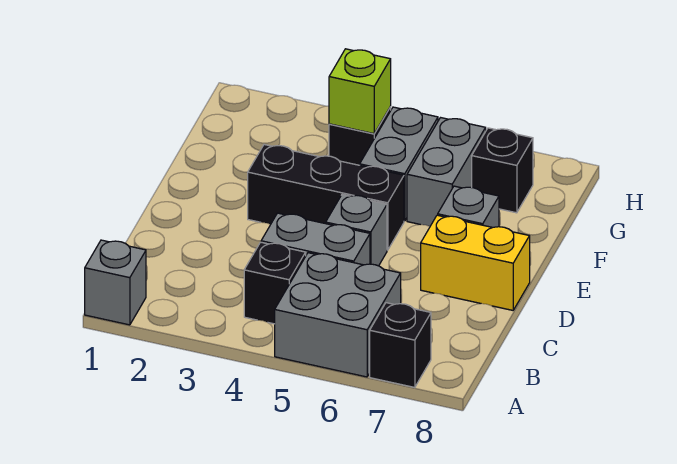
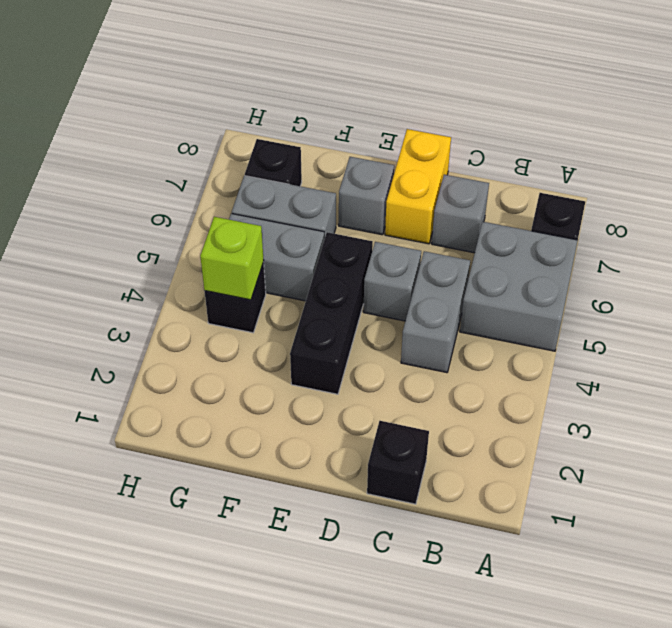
grey brick A1 level 1 -> grey brick C7 level 1
black brick B4 level 1 -> black brick C1 level 1

